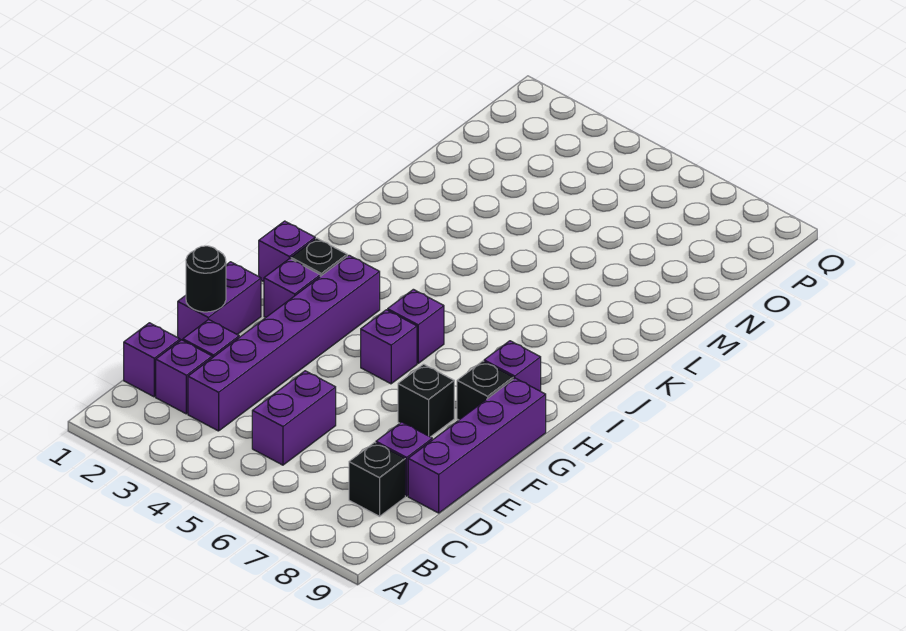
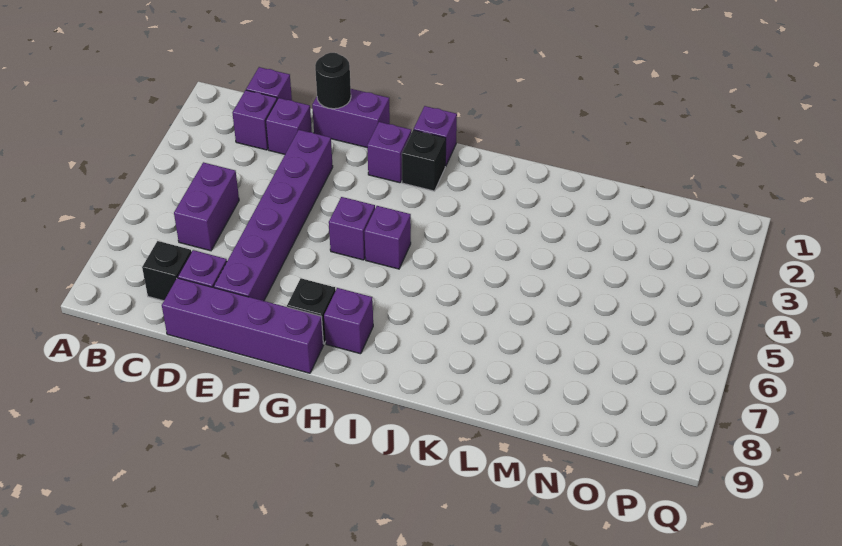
purple brick C3:H3 level 1 -> purple brick E3:E8 level 1
purple brick C5:D5 level 1 -> purple brick C5:C6 level 1
black brick F7 level 1 -> none

